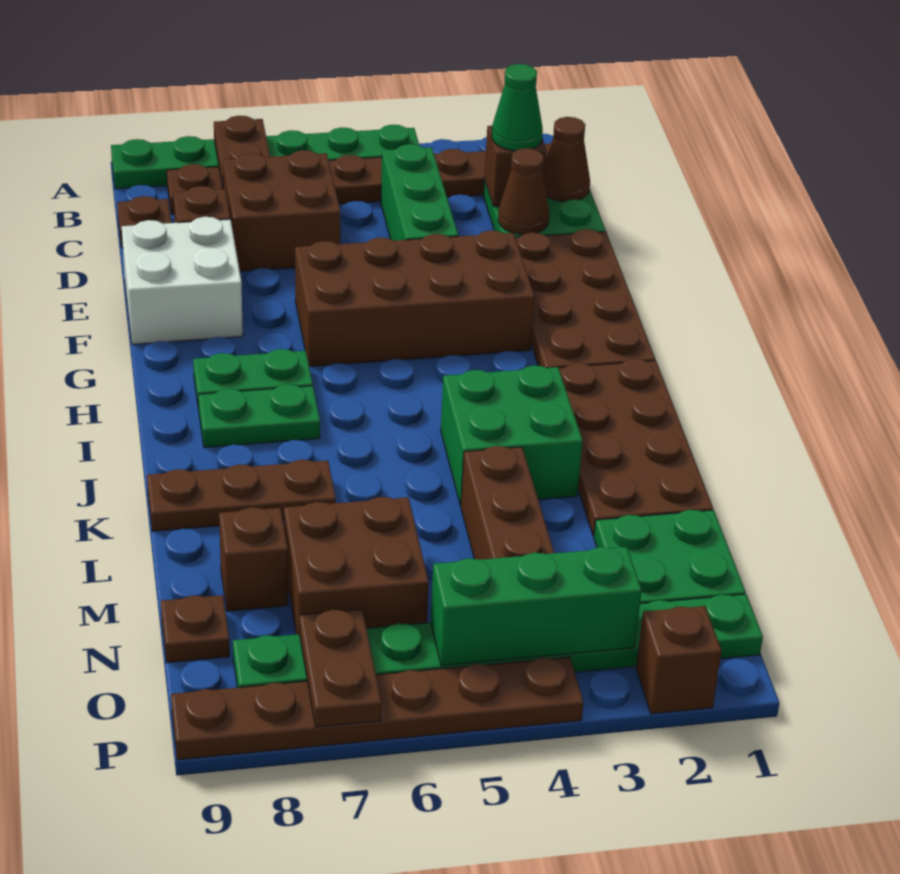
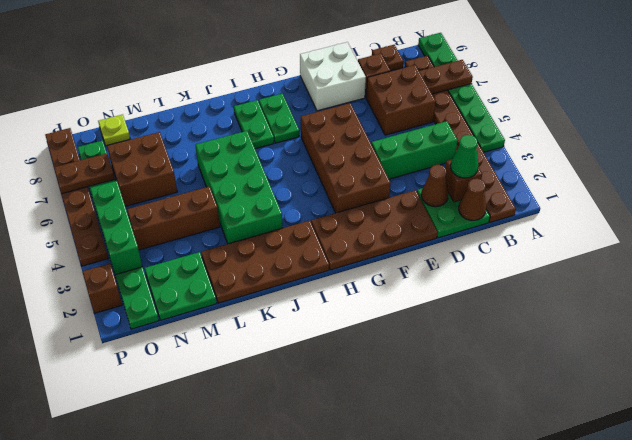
green brick J3:K4 level 1 -> green brick J3:K6 level 1
brown plate K7:K9 level 1 -> none
brown brick M8 level 1 -> none
brown plate N9 level 1 -> lime plate N9 level 1

